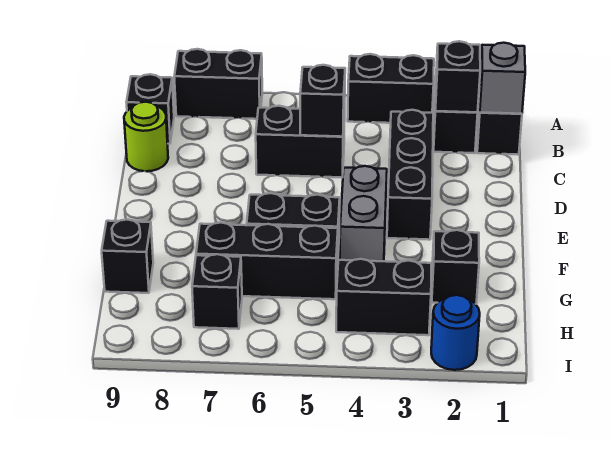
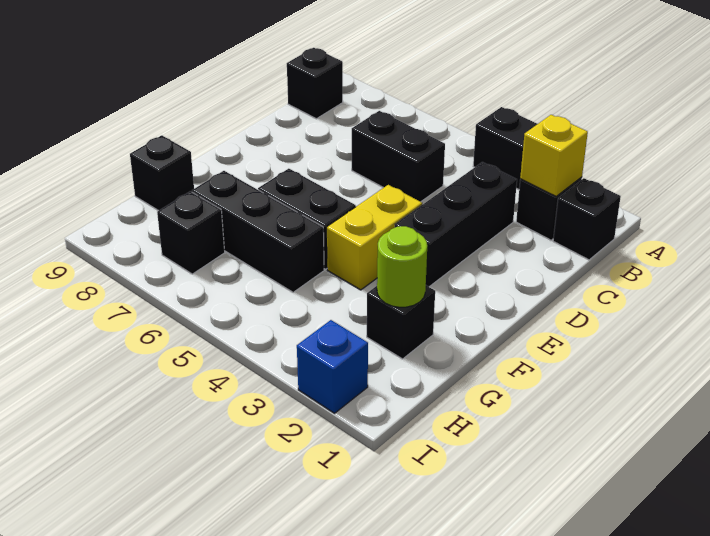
black brick A7:A8 level 1 -> none
grey brick B1 level 2 -> none
black brick B2 level 2 -> yellow brick B2 level 2
black brick C5 level 2 -> none
lime round brick C9 level 1 -> lime round brick G2 level 2
grey brick E4:F4 level 1 -> yellow brick E4:F4 level 1
black brick H3:H4 level 1 -> none
blue round brick I2 level 1 -> blue brick I2 level 1

